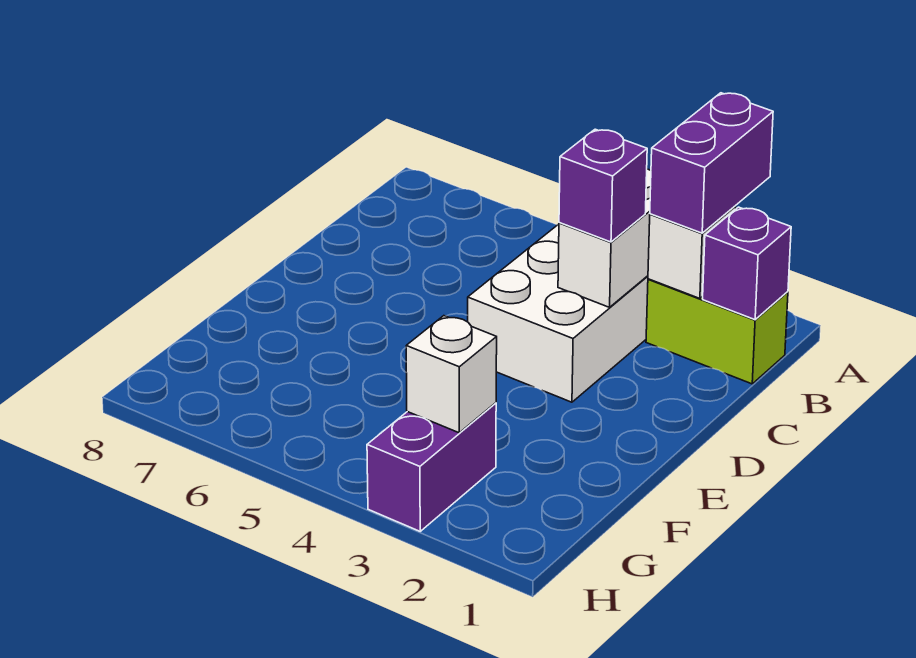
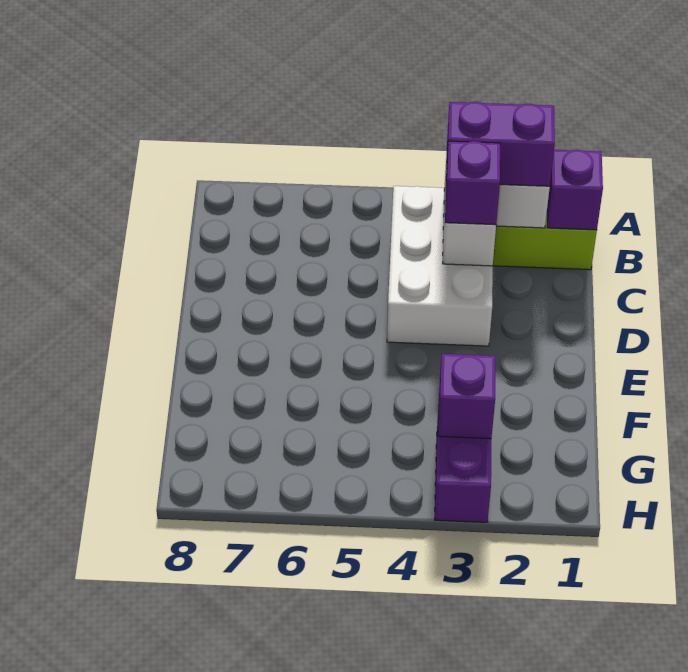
purple brick A2:B2 level 3 -> purple brick B2:B3 level 3
white brick G3 level 2 -> purple brick G3 level 2

